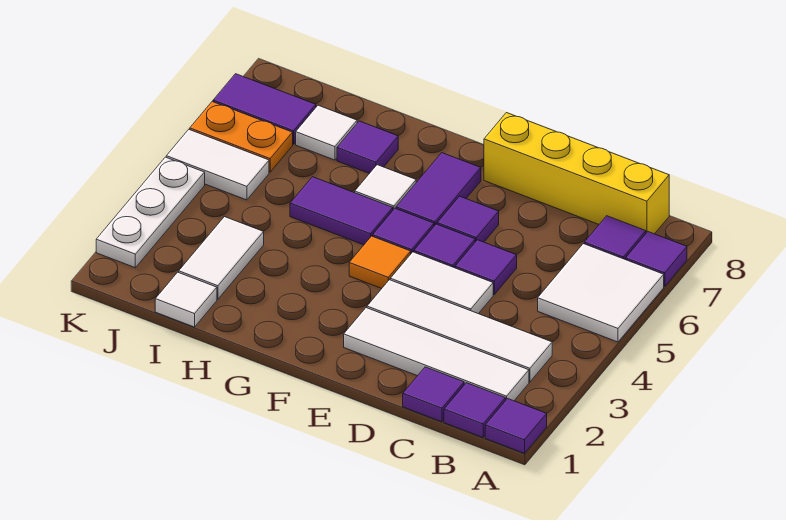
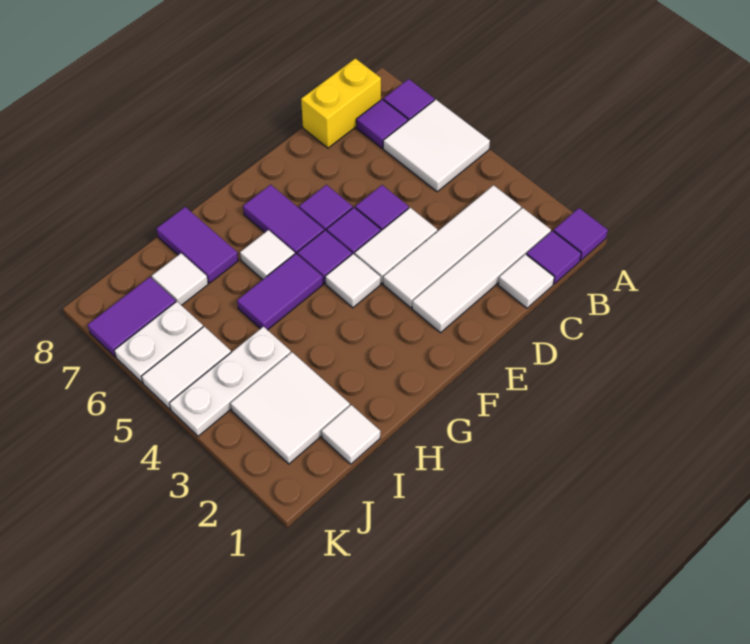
yellow brick B8:E8 level 1 -> yellow brick B8:C8 level 1
purple tile C1 level 1 -> white tile C1 level 1
orange tile F4 level 1 -> white tile F4 level 1
purple tile H7 level 1 -> purple tile H7:H8 level 1
white tile I2:I3 level 1 -> white tile I2:J3 level 1
orange plate J6:K6 level 1 -> white plate J6:K6 level 1
white plate K2:K4 level 1 -> white plate I4:K4 level 1

